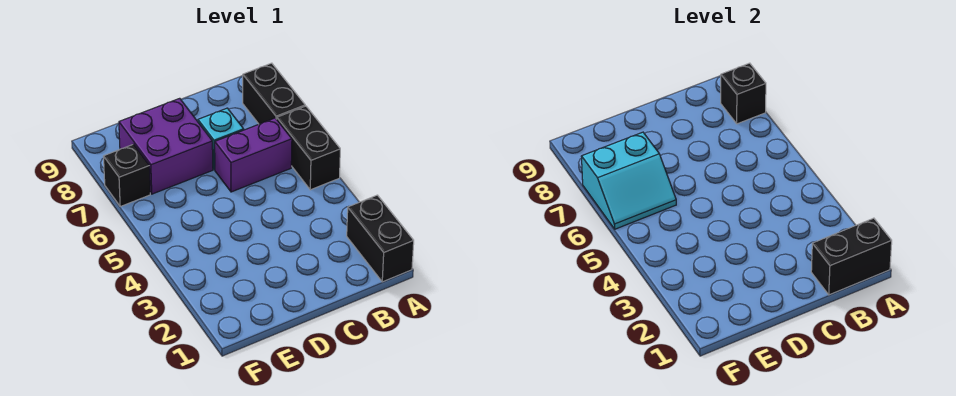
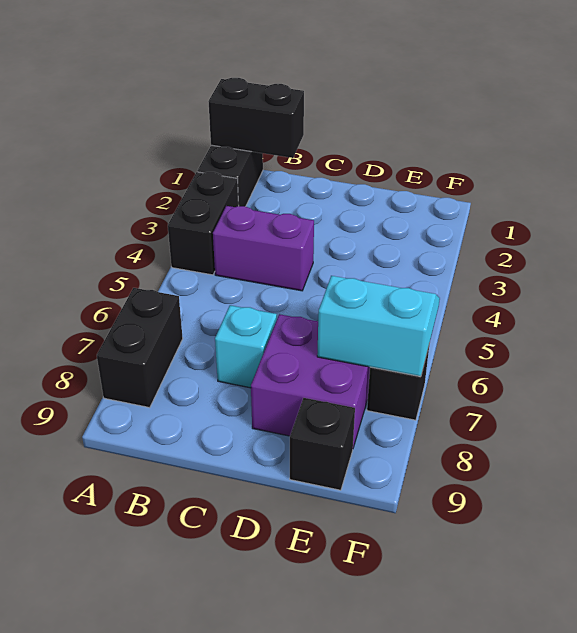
black brick A5:A6 level 1 -> black brick A3:A4 level 1
black brick A8 level 2 -> black brick E9 level 1
purple brick B6:C6 level 1 -> purple brick B4:C4 level 1

